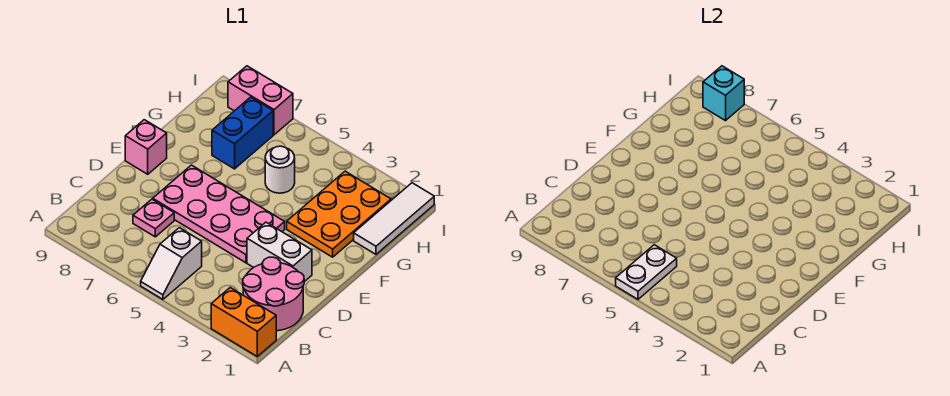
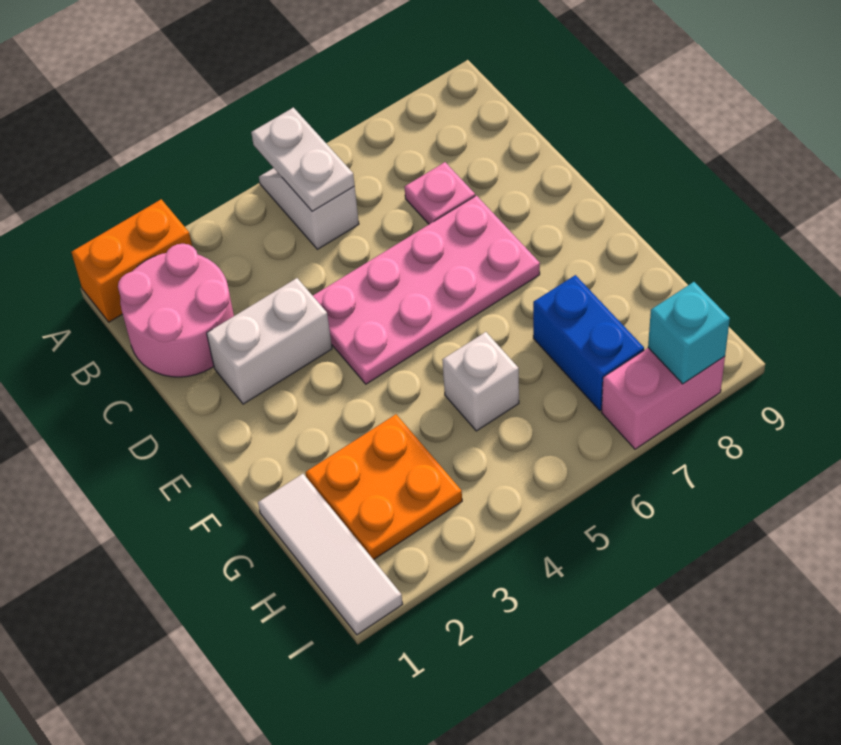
pink brick E9 level 1 -> none
orange plate F2:H3 level 1 -> orange plate G2:H3 level 1
white round brick G5 level 1 -> white brick G5 level 1

